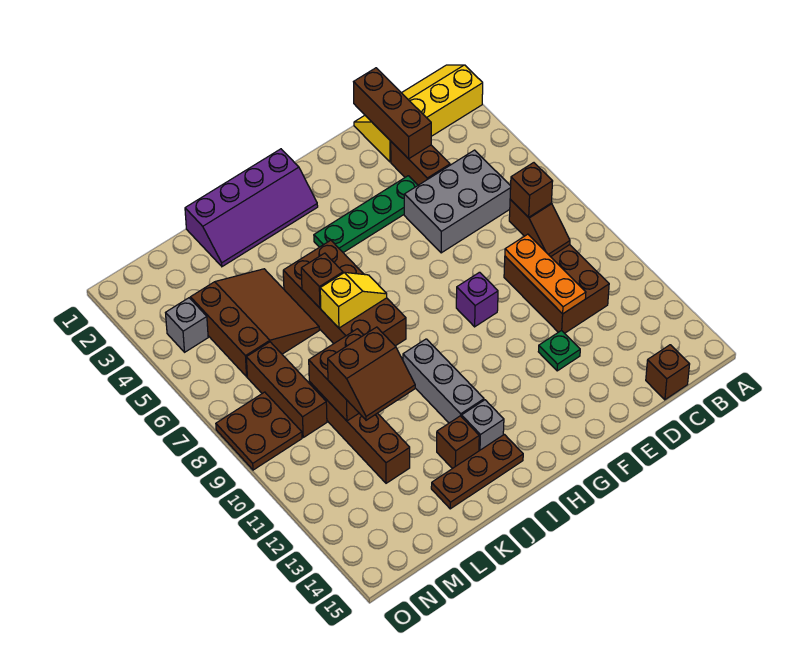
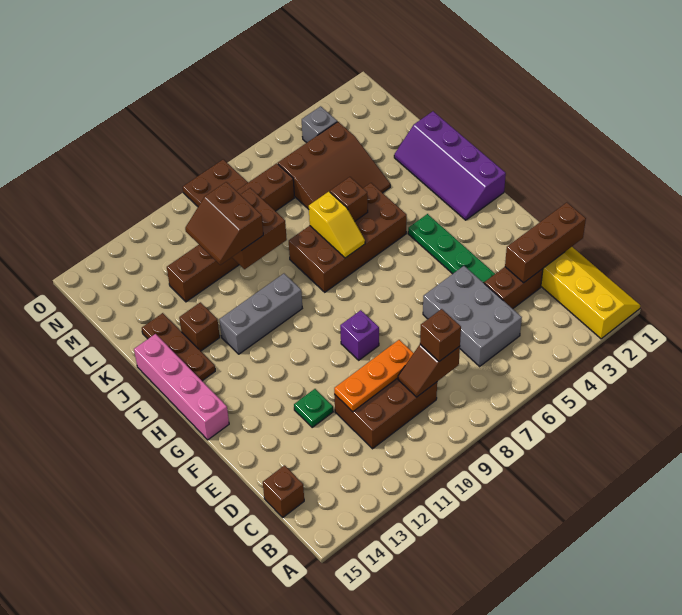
none -> pink brick G15:J15 level 1
grey brick I13 level 1 -> none

